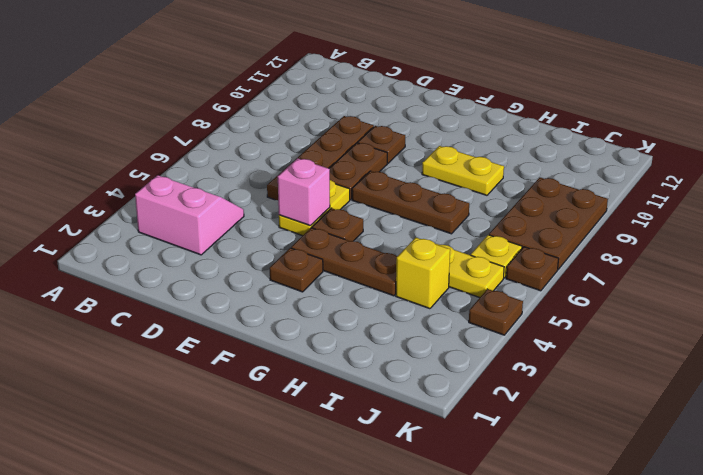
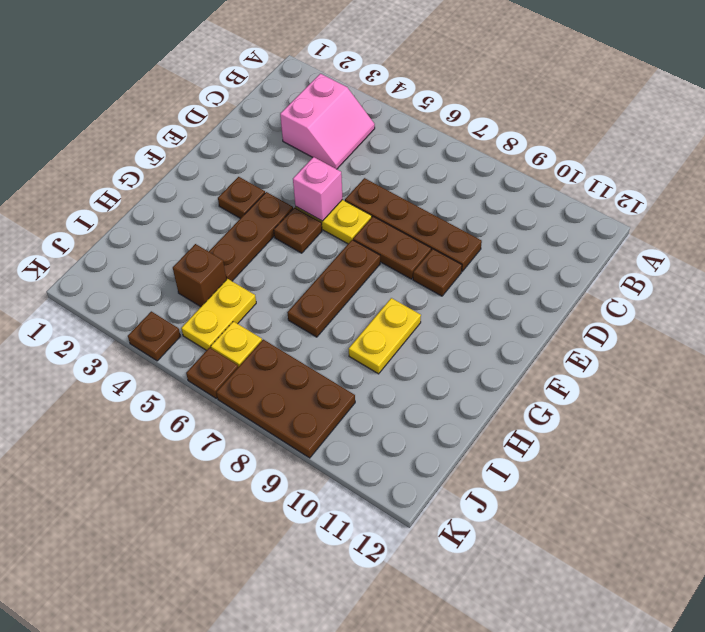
yellow brick I4 level 1 -> brown brick I4 level 1

